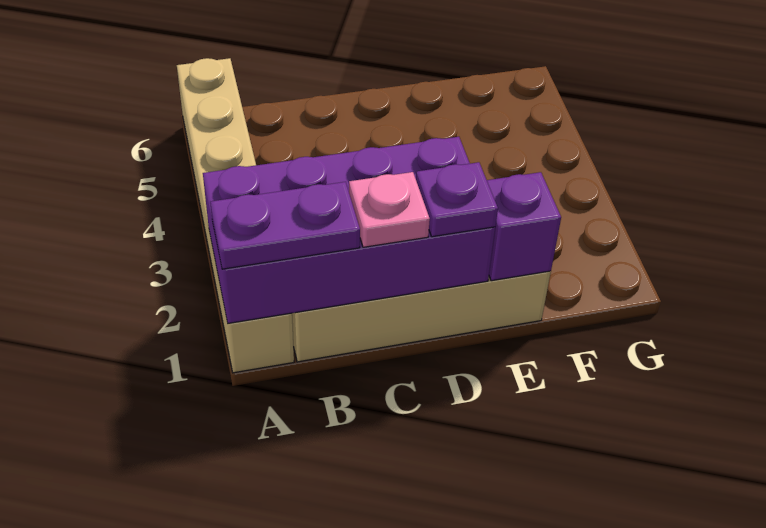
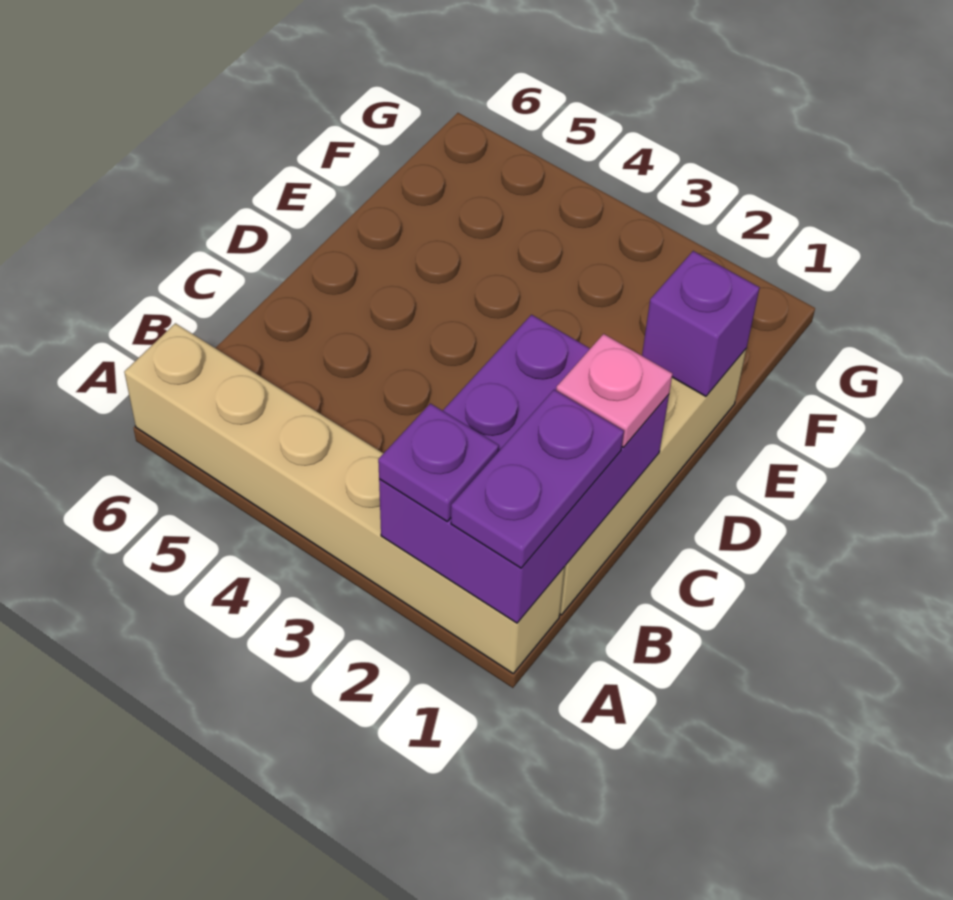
purple brick A1:D2 level 2 -> purple brick A1:C2 level 2
purple plate D1 level 3 -> purple plate A2 level 3

